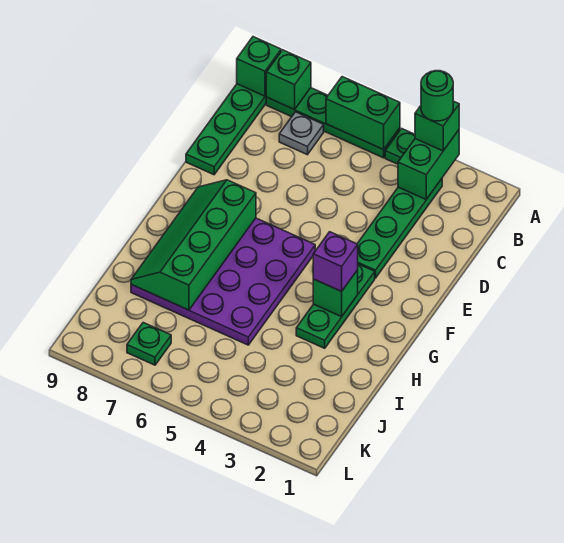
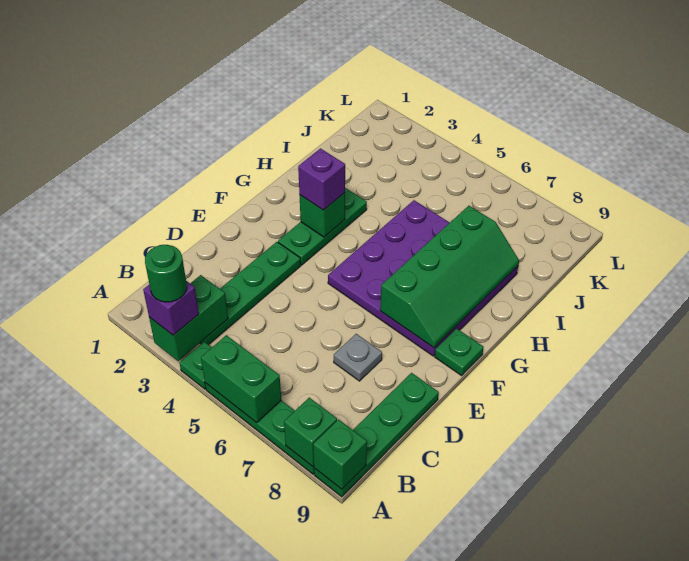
green brick A3 level 3 -> purple brick A3 level 3
grey plate B7 level 1 -> grey plate D7 level 1
green plate K7 level 1 -> green plate F9 level 1

